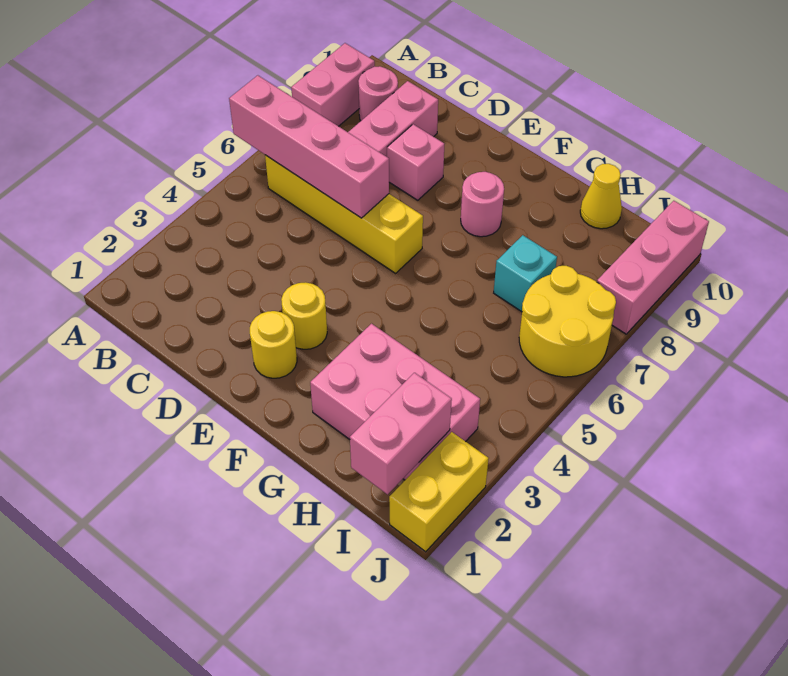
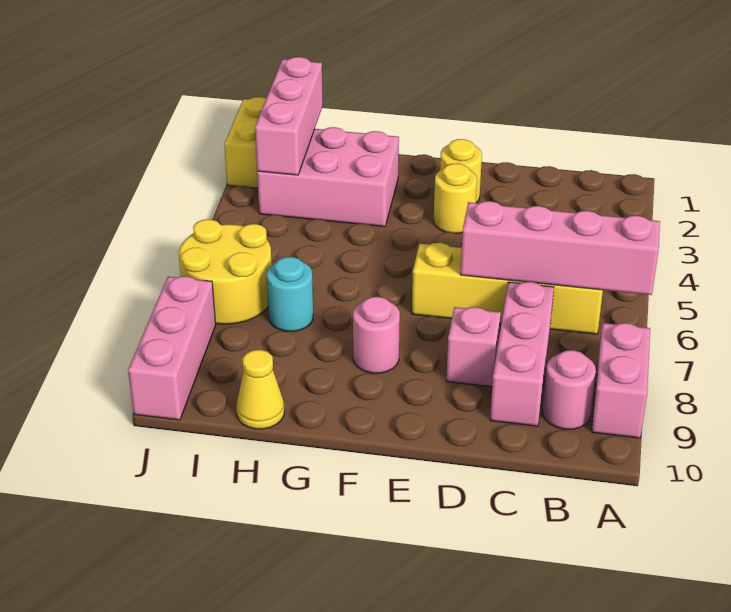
cyan brick H7 level 1 -> cyan round brick H7 level 1
pink brick I1:I2 level 2 -> pink brick I1:I3 level 2

